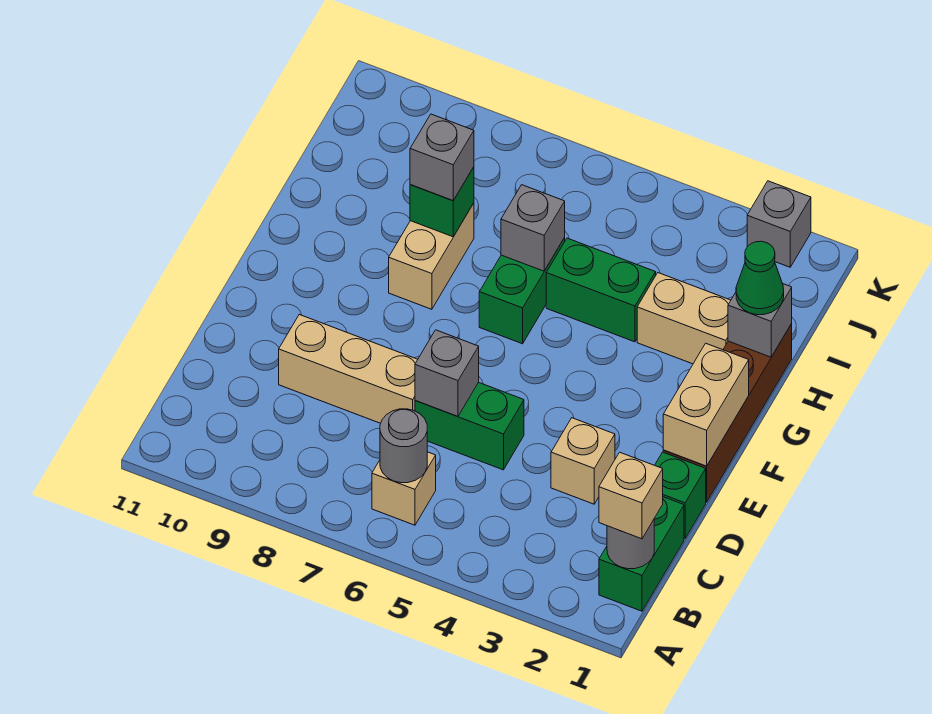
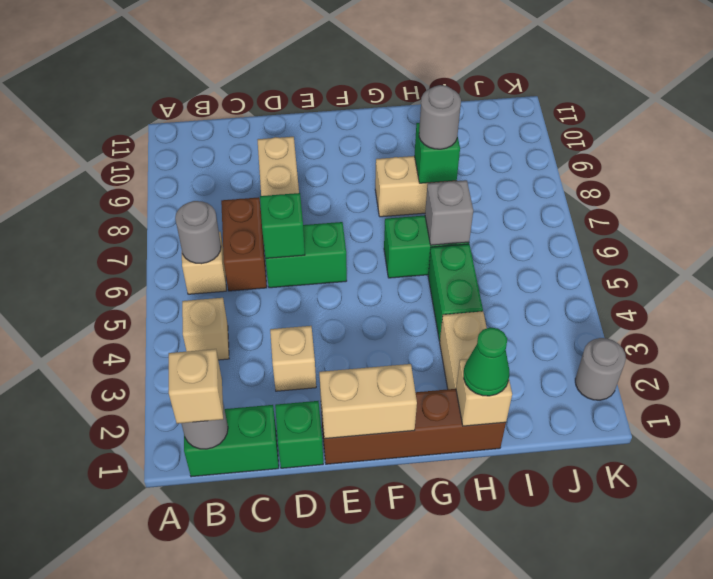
none -> tan brick B4 level 1
none -> brown brick C6:C7 level 1
green brick D5:D6 level 1 -> green brick D6:E6 level 1
grey brick D6 level 2 -> green brick D6 level 2
grey brick H1 level 2 -> tan brick H1 level 2
grey brick H8 level 3 -> grey round brick H8 level 3
grey brick K2 level 1 -> grey round brick K2 level 1

